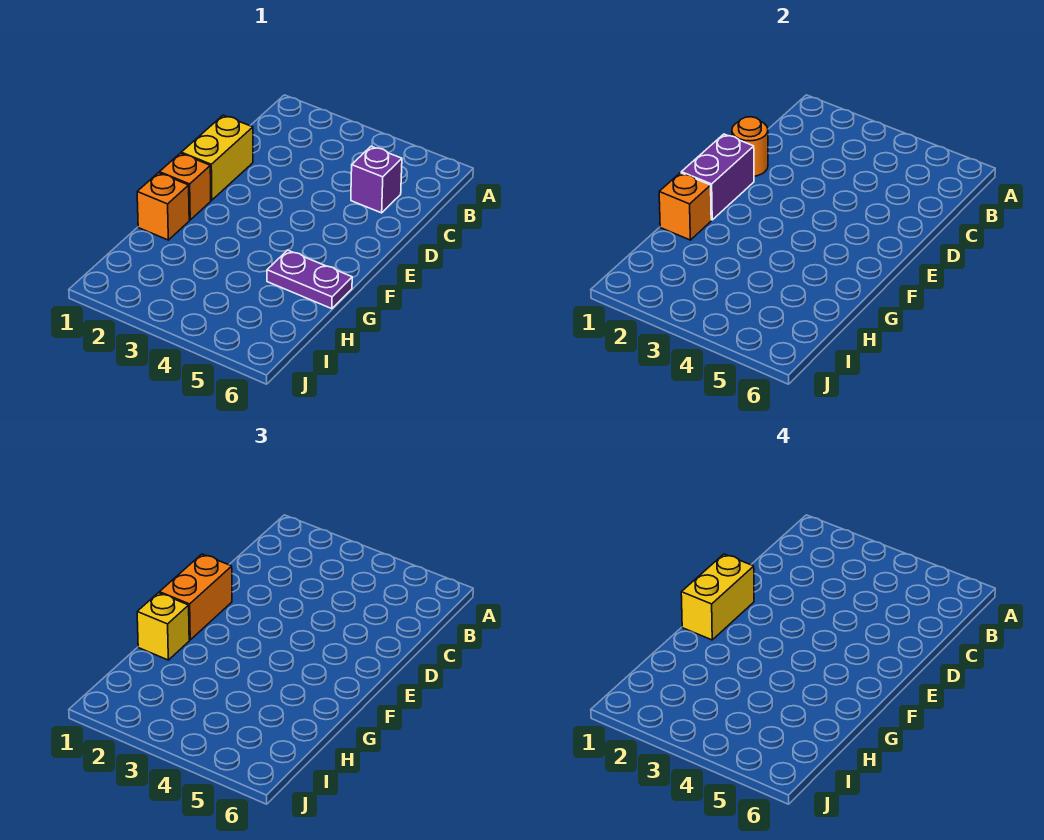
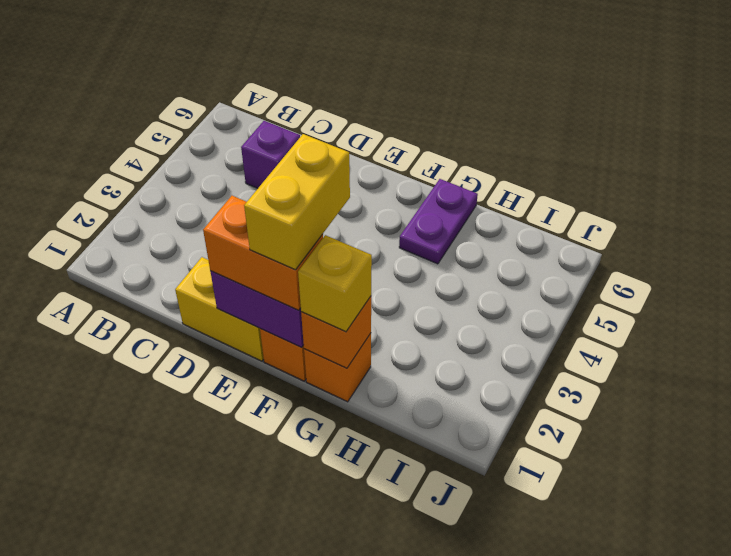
orange round brick D1 level 2 -> none
yellow brick E1:F1 level 4 -> yellow brick F1:F2 level 4

